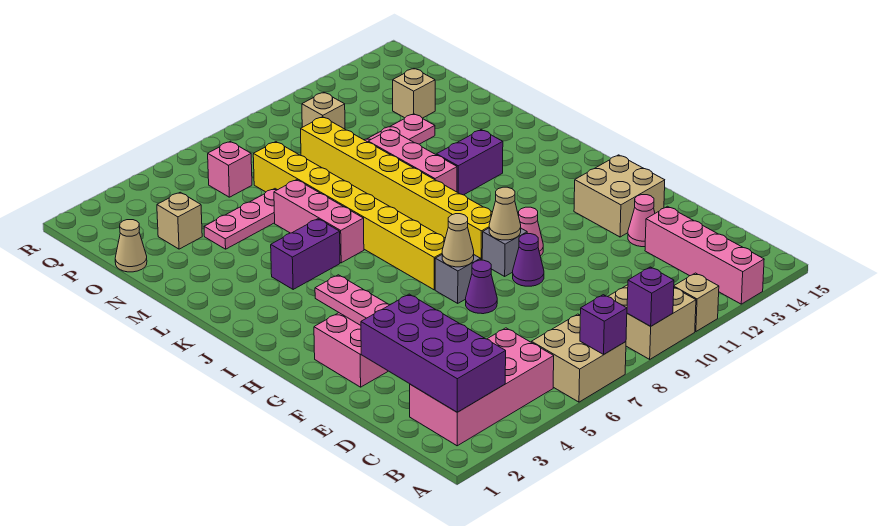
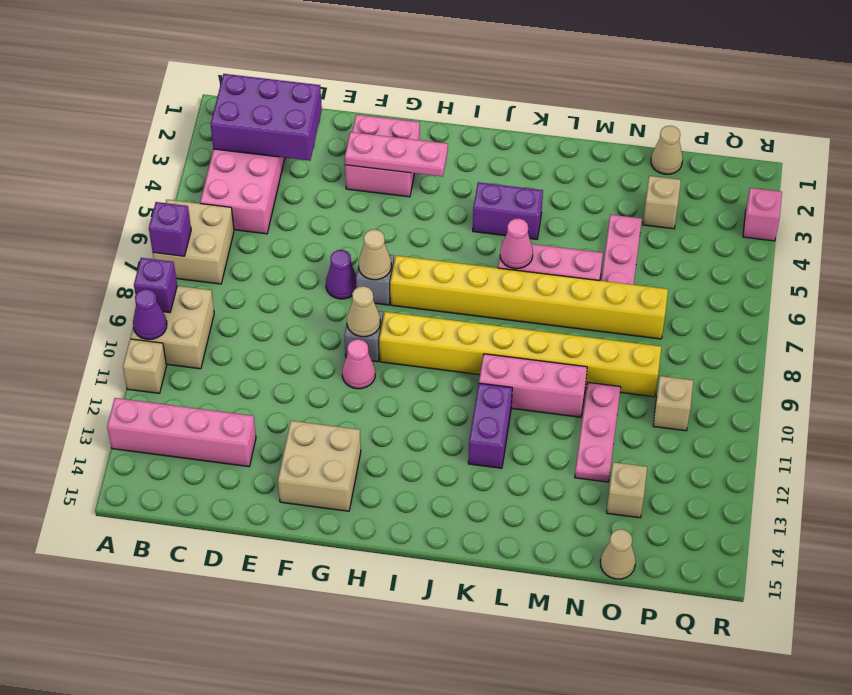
purple brick B2:E3 level 2 -> purple brick B2:D3 level 2
pink cone E13 level 1 -> pink cone K6 level 2
purple cone F9 level 1 -> purple cone A10 level 2
purple brick K4:K5 level 1 -> purple brick J4:K4 level 1
none -> tan cone O15 level 1
pink brick P6 level 1 -> pink brick R3 level 1

